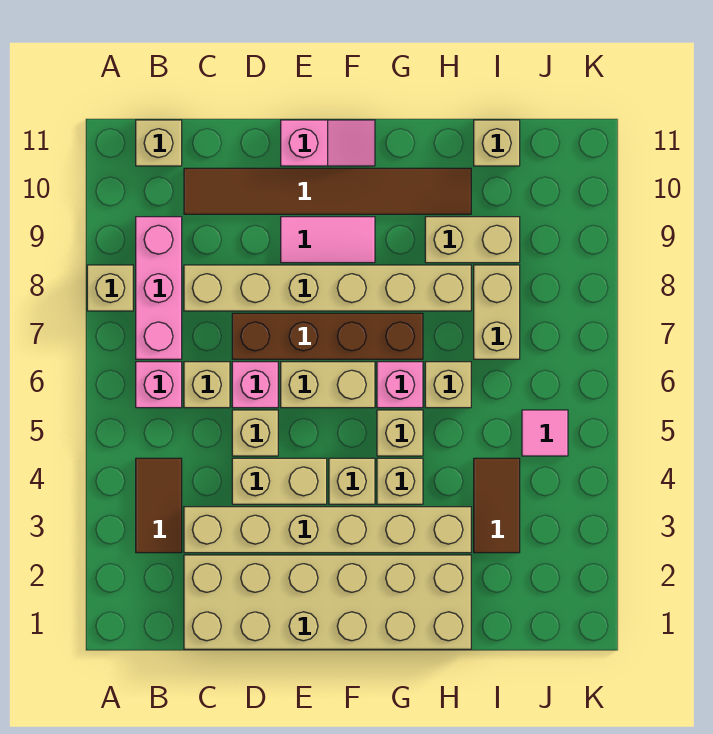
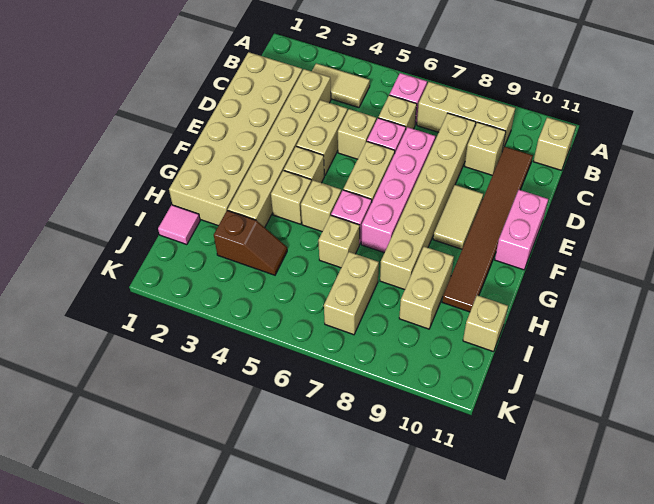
tan brick A8 level 1 -> tan brick C9 level 1
brown tile B3:B4 level 1 -> tan tile B3:B4 level 1
pink brick B7:B9 level 1 -> tan brick B7:B9 level 1
brown brick D7:G7 level 1 -> pink brick D7:G7 level 1
pink tile E9:F9 level 1 -> tan tile E9:F9 level 1
pink slope E11:F11 level 1 top E -> pink brick E11:F11 level 1
brown tile I3:I4 level 1 -> brown slope I3:I4 level 1 top 3
tan brick I7:I8 level 1 -> tan brick I7:J7 level 1
pink tile J5 level 1 -> pink tile I1 level 1

